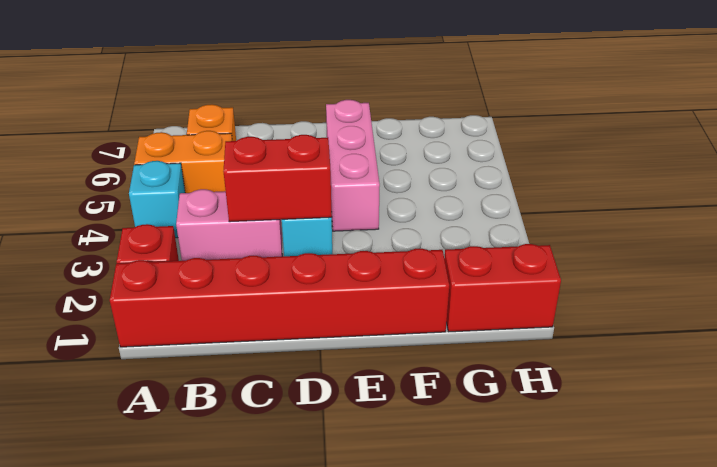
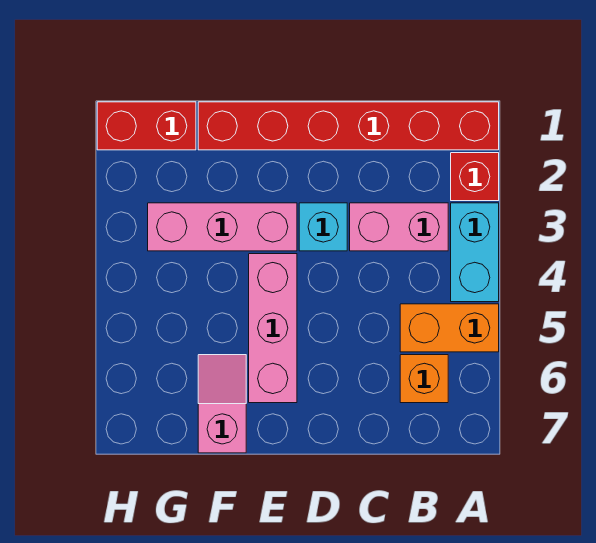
cyan brick A4 level 1 -> cyan brick A3:A4 level 1
red brick C3:D3 level 2 -> none
none -> pink brick E3:G3 level 1
none -> pink slope F6:F7 level 1 top 7

